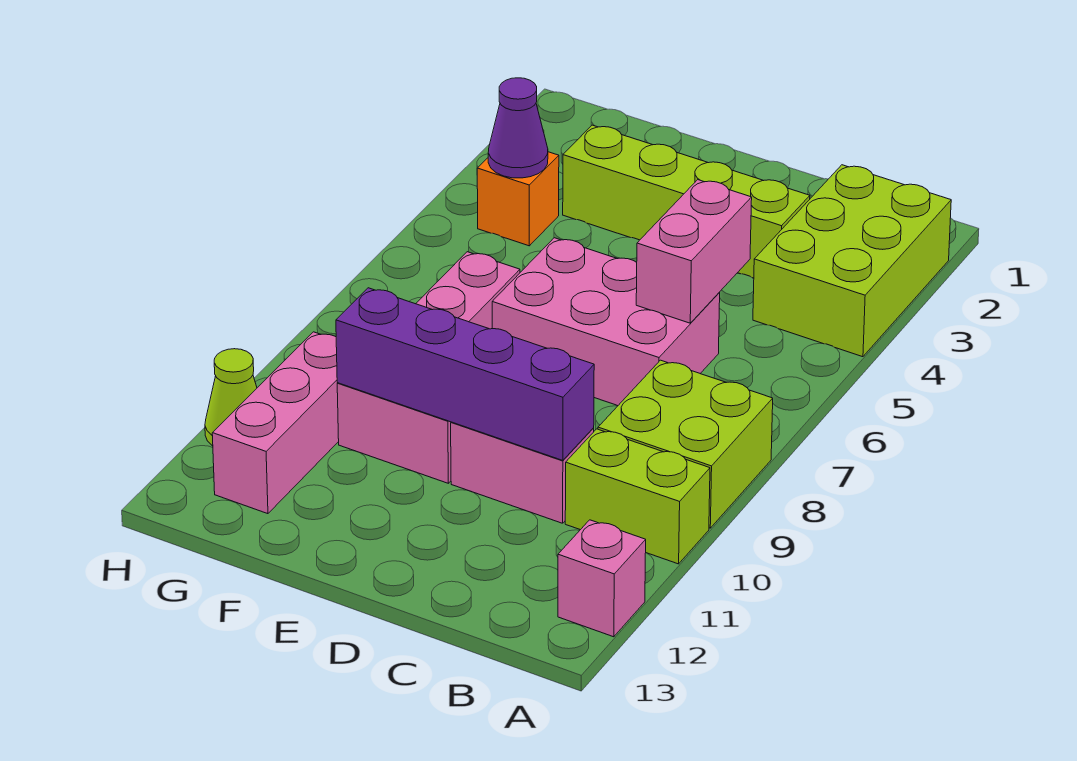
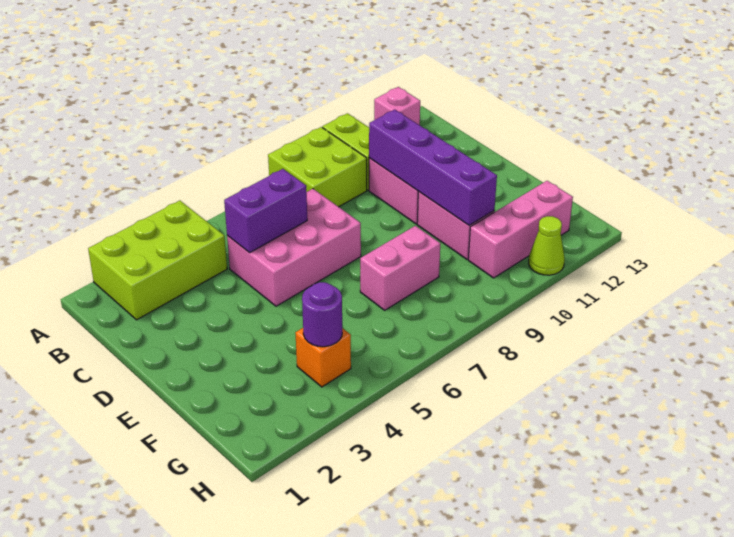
lime brick C3:F3 level 1 -> none
pink brick C5:C6 level 2 -> purple brick C5:C6 level 2
pink brick C6:E7 level 1 -> pink brick C5:D7 level 1
purple cone G4 level 2 -> purple round brick G4 level 2

